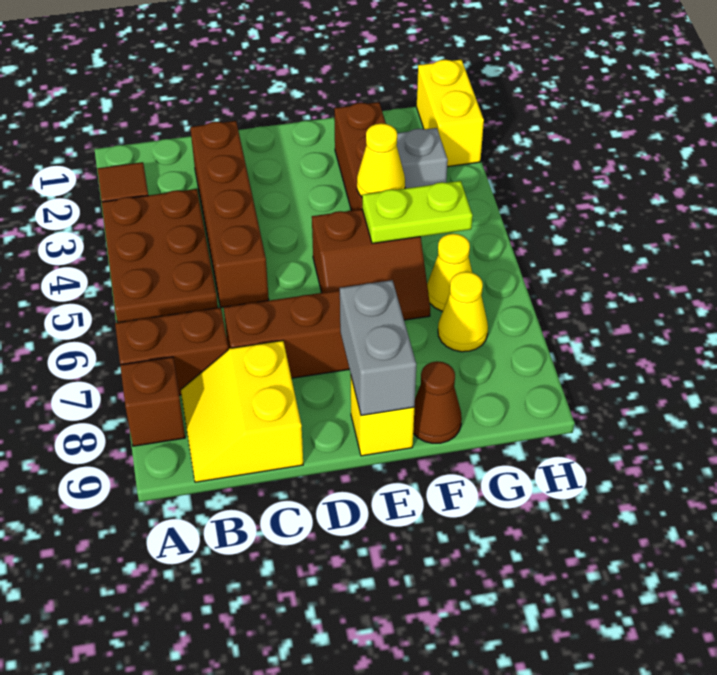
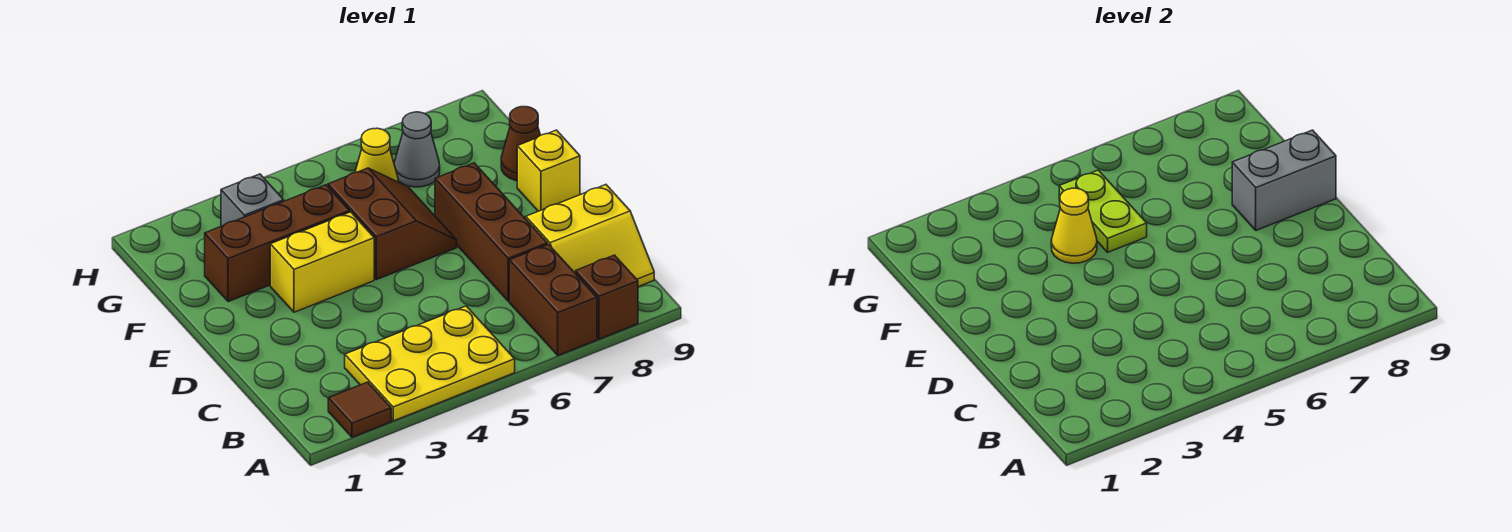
brown plate A3:B5 level 1 -> yellow plate A3:B5 level 1
brown brick C2:C5 level 1 -> none
yellow cone G7 level 1 -> grey cone G7 level 1
yellow brick H1:H2 level 1 -> yellow brick E3:E4 level 1

